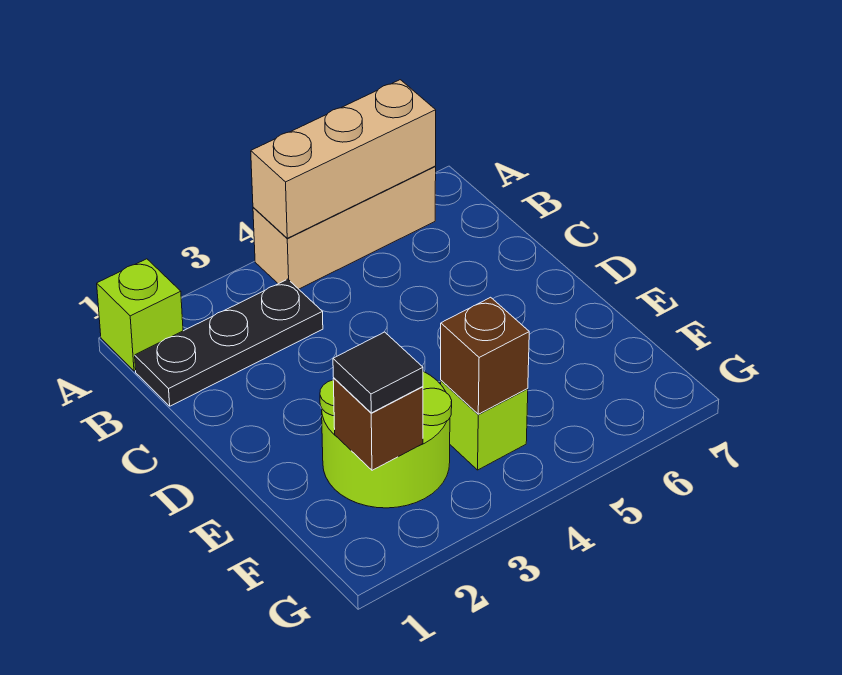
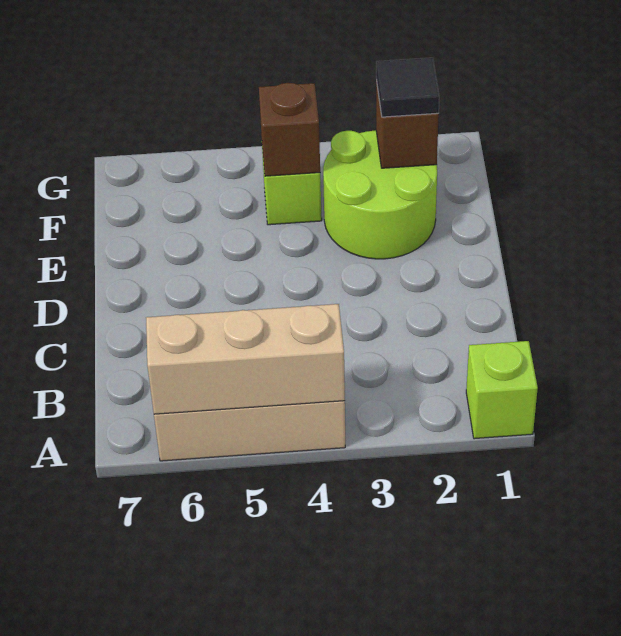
black plate B1:B3 level 1 -> none

